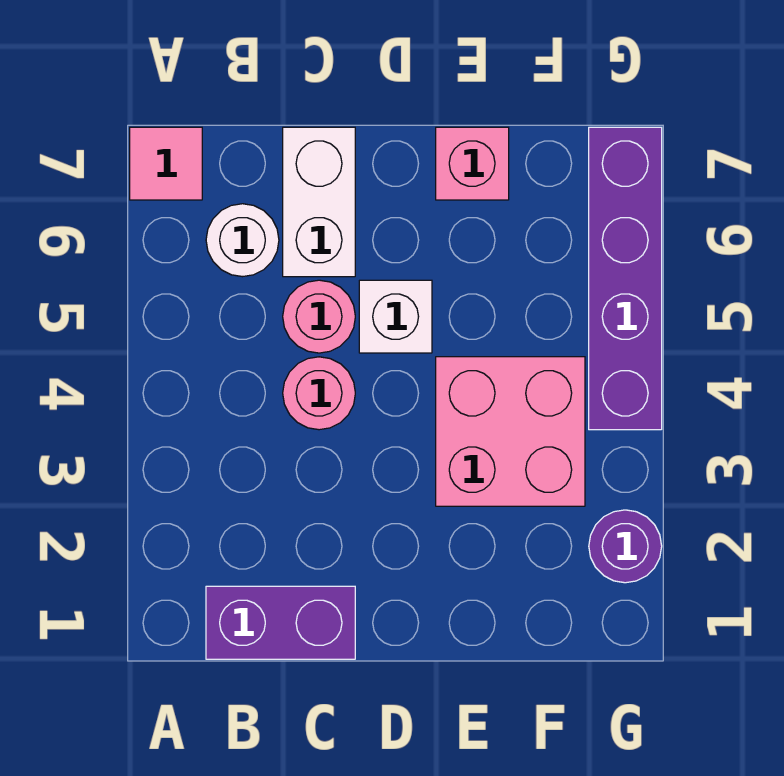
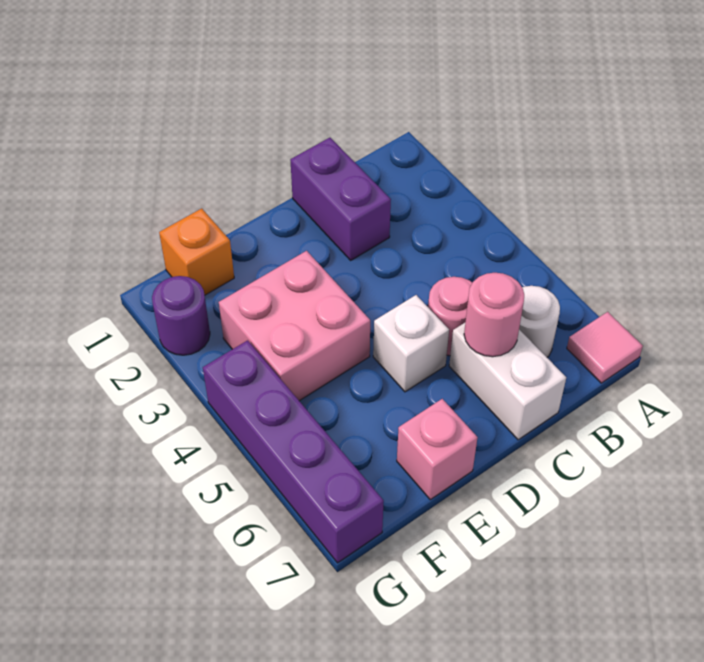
purple brick B1:C1 level 1 -> purple brick C1:C2 level 1
pink round brick C4 level 1 -> pink round brick C6 level 2
none -> orange brick F1 level 1

